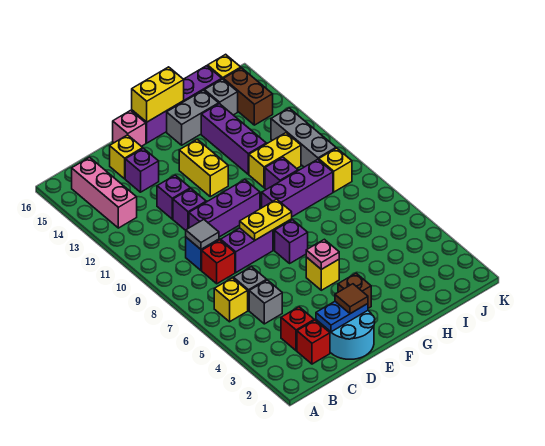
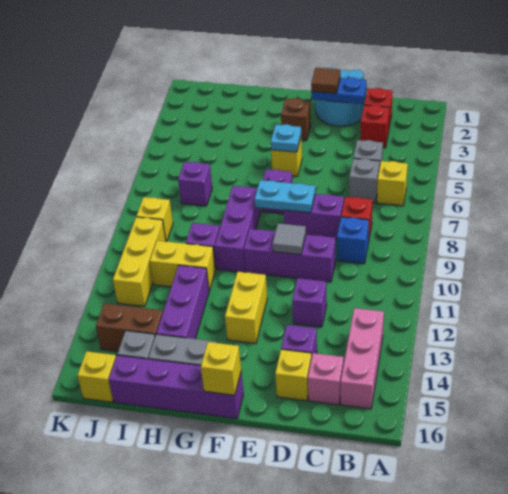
grey tile C9 level 2 -> grey tile E10 level 2
purple brick D11 level 1 -> purple brick I7 level 1
yellow plate E8:F8 level 2 -> cyan plate E8:F8 level 2
pink brick E16 level 1 -> pink brick C15 level 1
pink plate F5 level 2 -> cyan plate F5 level 2
yellow brick F16:G16 level 2 -> yellow brick F16 level 2
purple brick G9:I9 level 1 -> purple brick G8:G10 level 1
grey brick J10:J12 level 1 -> yellow brick J10:J12 level 1
brown brick J14:J15 level 1 -> brown brick I14:J14 level 1

